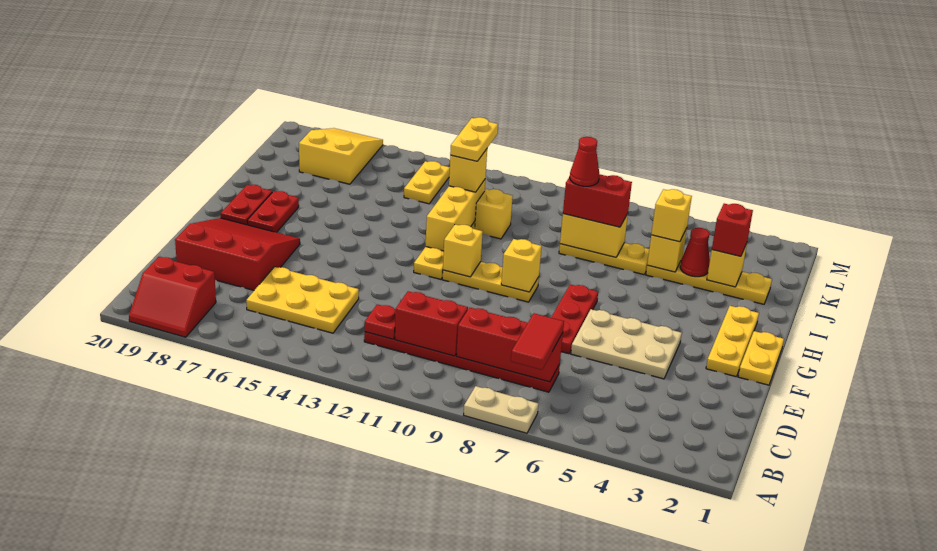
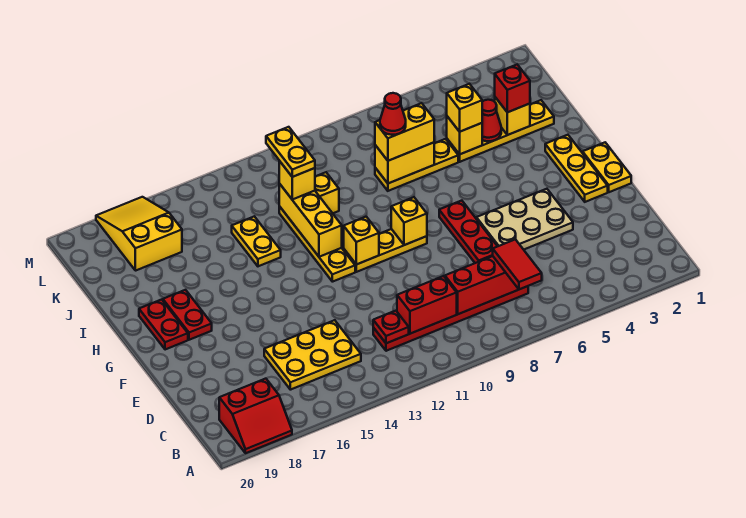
tan plate A7:A8 level 1 -> none
red slope D17:F19 level 1 top D -> none
red brick J7:J8 level 3 -> yellow brick J7:J8 level 3
yellow plate K14:L14 level 1 -> yellow plate I14:J14 level 1

